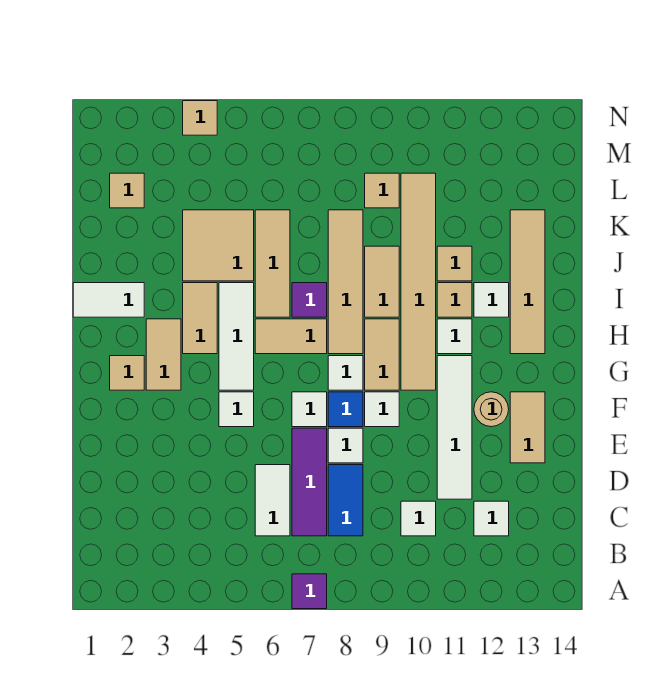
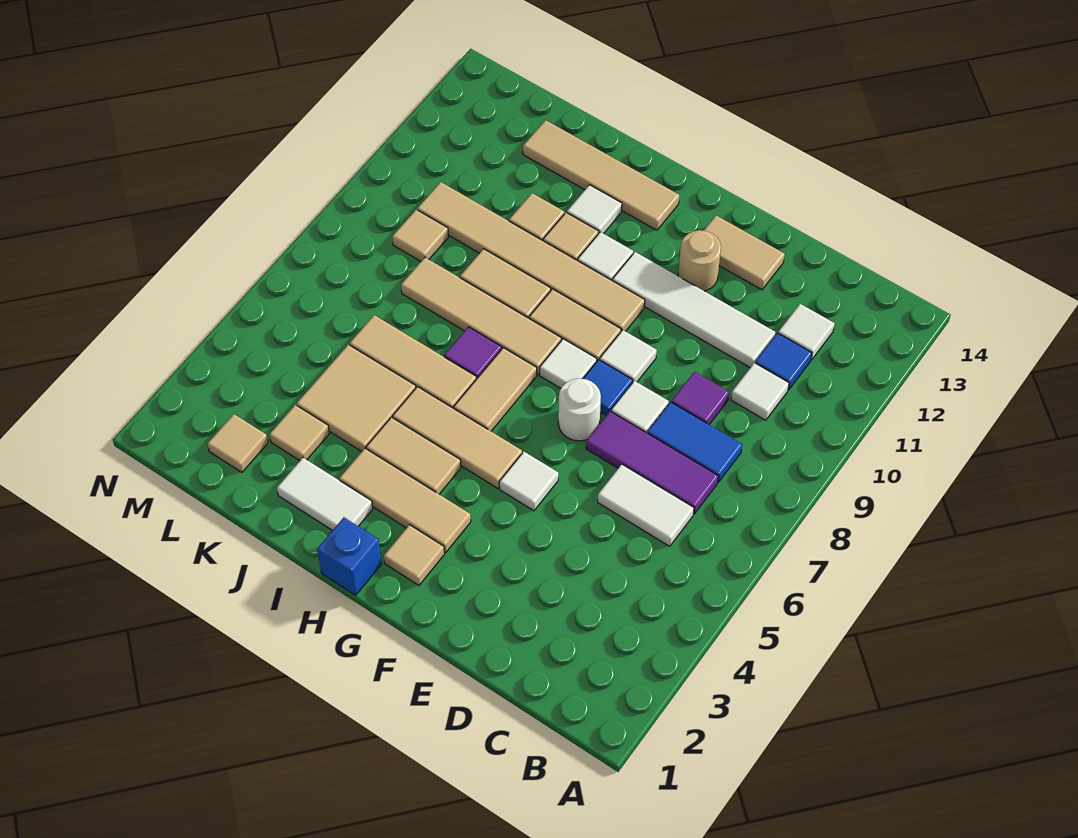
purple tile A7 level 1 -> purple tile D9 level 1
none -> blue tile C11 level 1
white tile F7 level 1 -> white round brick F7 level 1
tan tile G3:H3 level 1 -> tan tile G3:I3 level 1
white tile G5:I5 level 1 -> tan tile G5:I5 level 1
none -> blue brick H1 level 1
white tile I1:I2 level 1 -> white tile I2:J2 level 1
tan tile N4 level 1 -> tan tile K3 level 1

